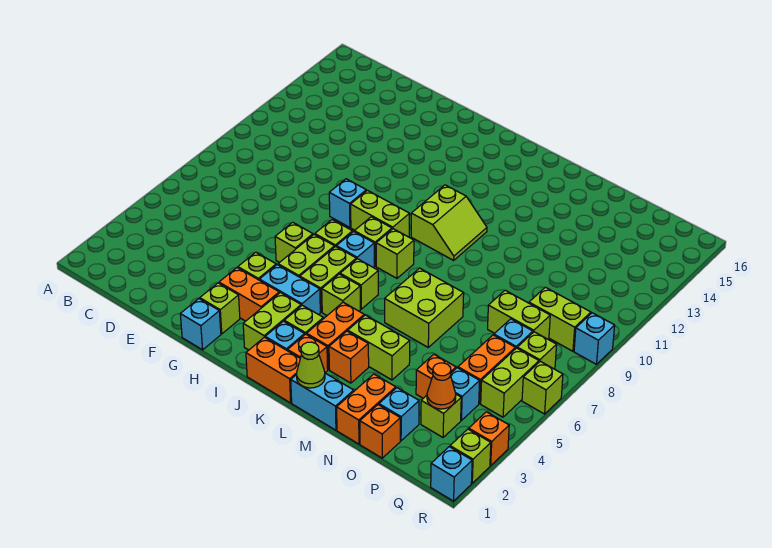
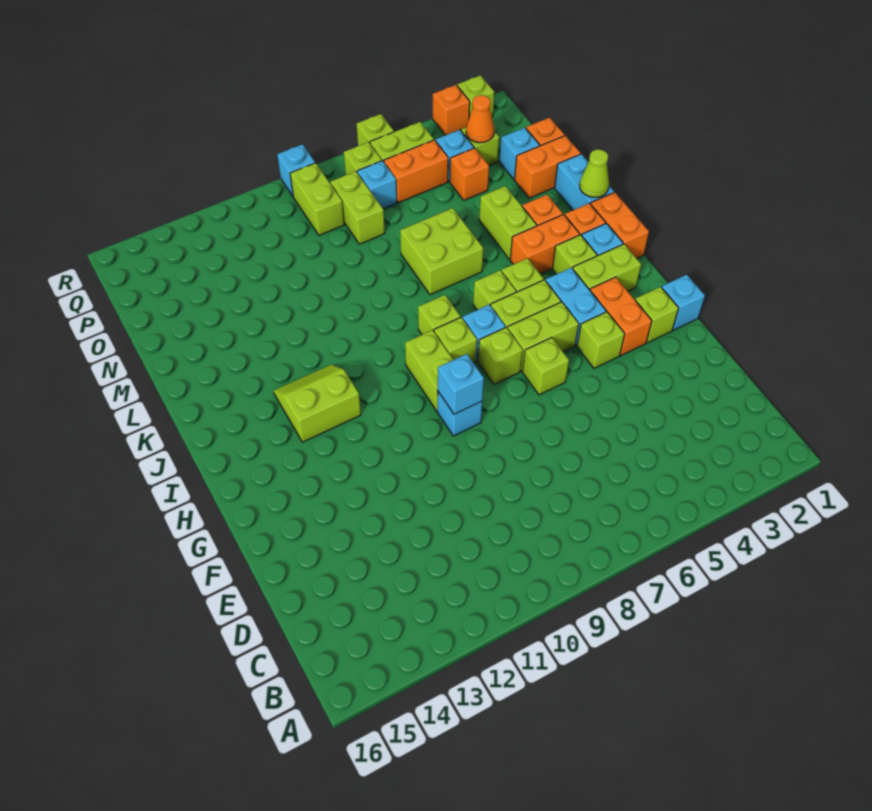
lime slope J10:K11 level 1 top J -> lime slope I12:J13 level 1 top I
cyan brick R1 level 1 -> cyan brick G9 level 2

